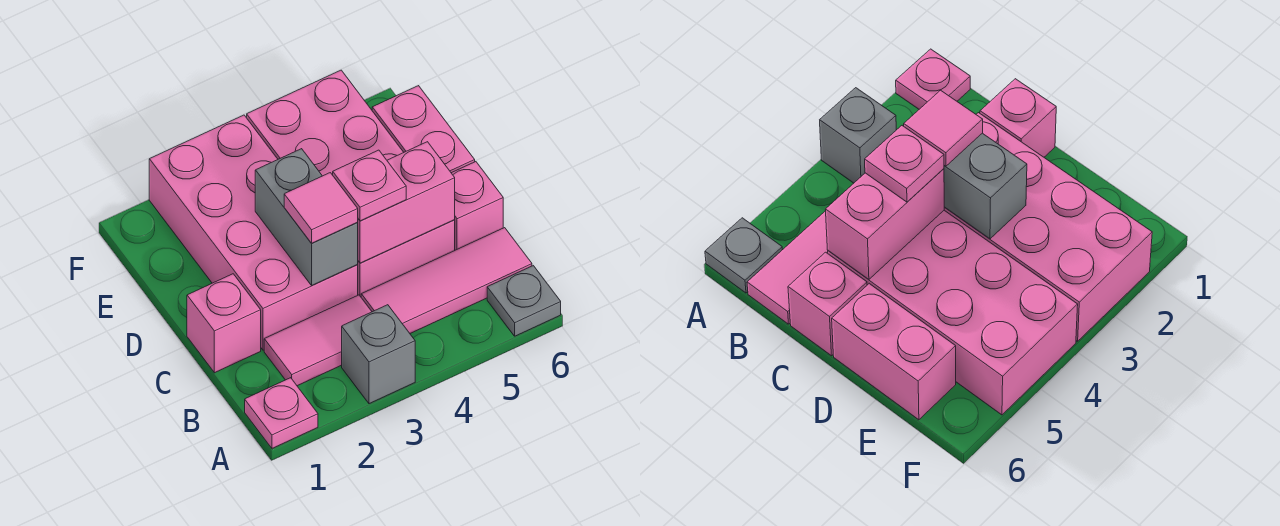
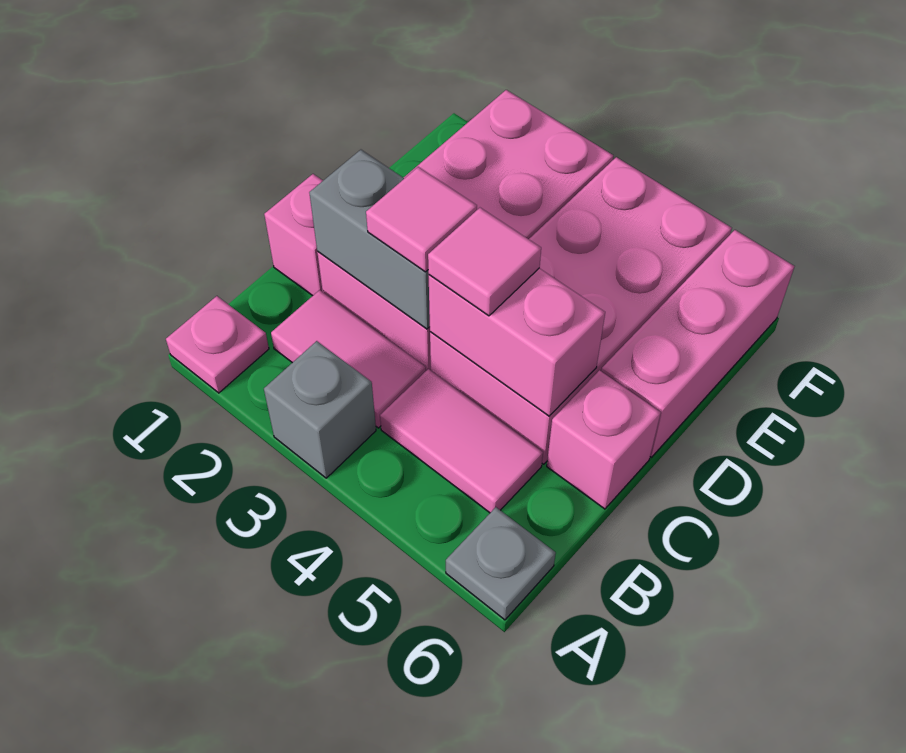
pink tile B4:B6 level 1 -> pink tile B4:B5 level 1
grey brick C3:D3 level 2 -> grey brick C2:C3 level 2
pink plate C4 level 3 -> pink tile C4 level 3
pink brick D6:E6 level 1 -> pink brick D6:F6 level 1

